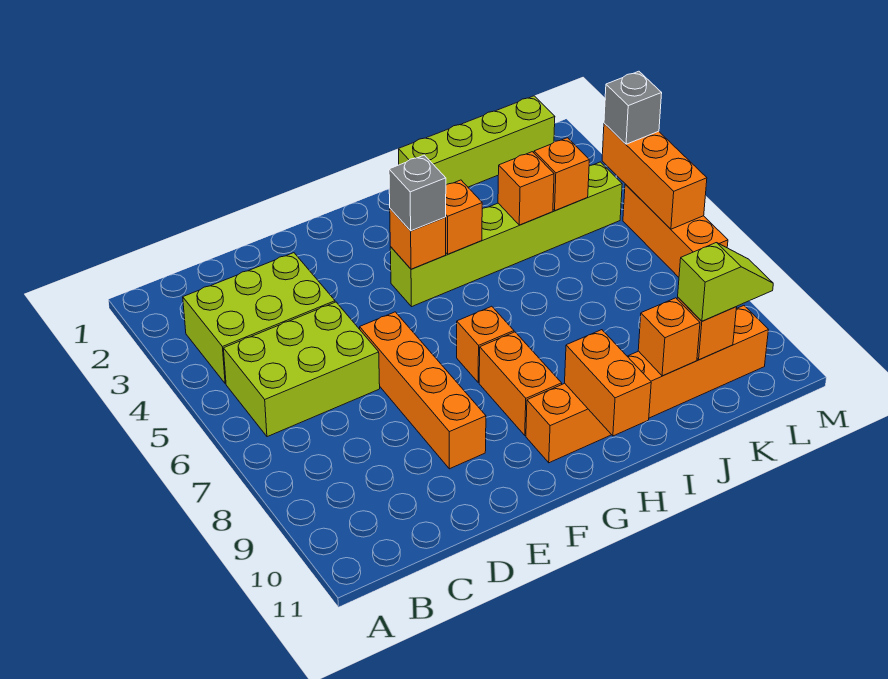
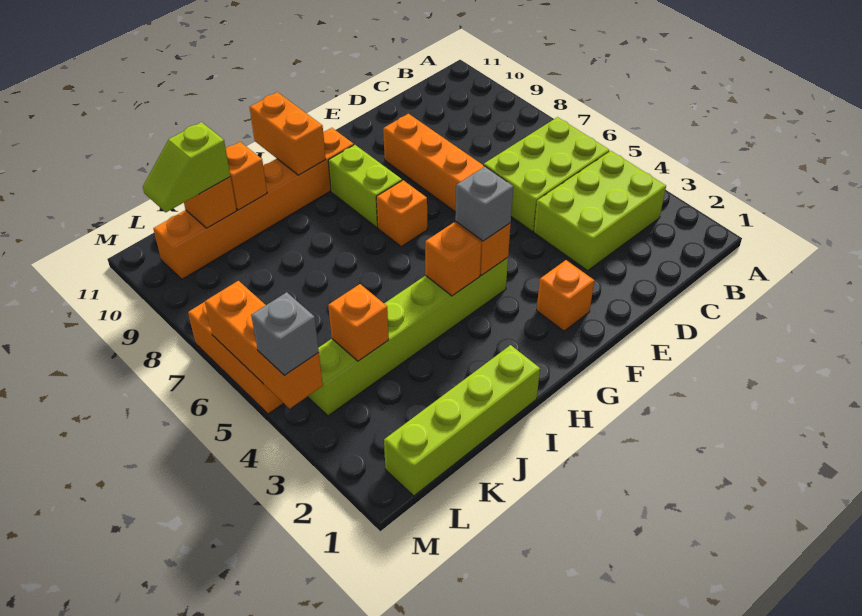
orange brick G8:G9 level 1 -> lime brick G8:G9 level 1
orange brick J4 level 2 -> orange brick F2 level 1

